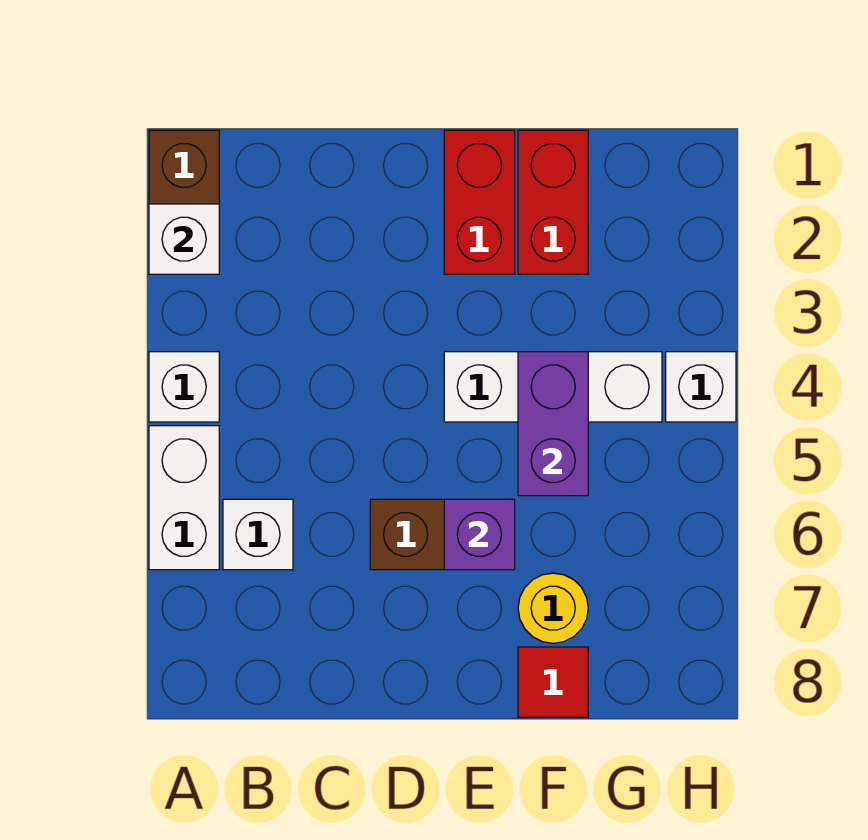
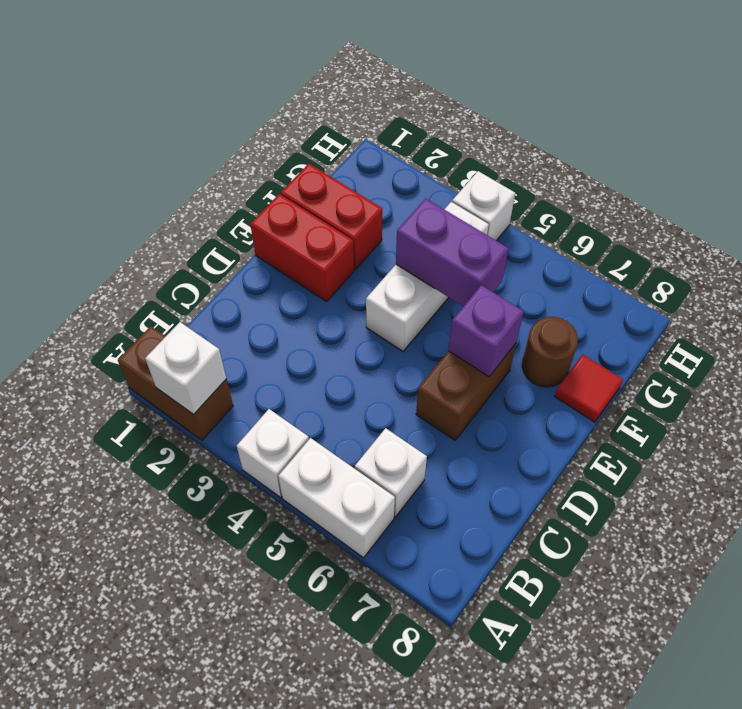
yellow round brick F7 level 1 -> brown round brick F7 level 1

